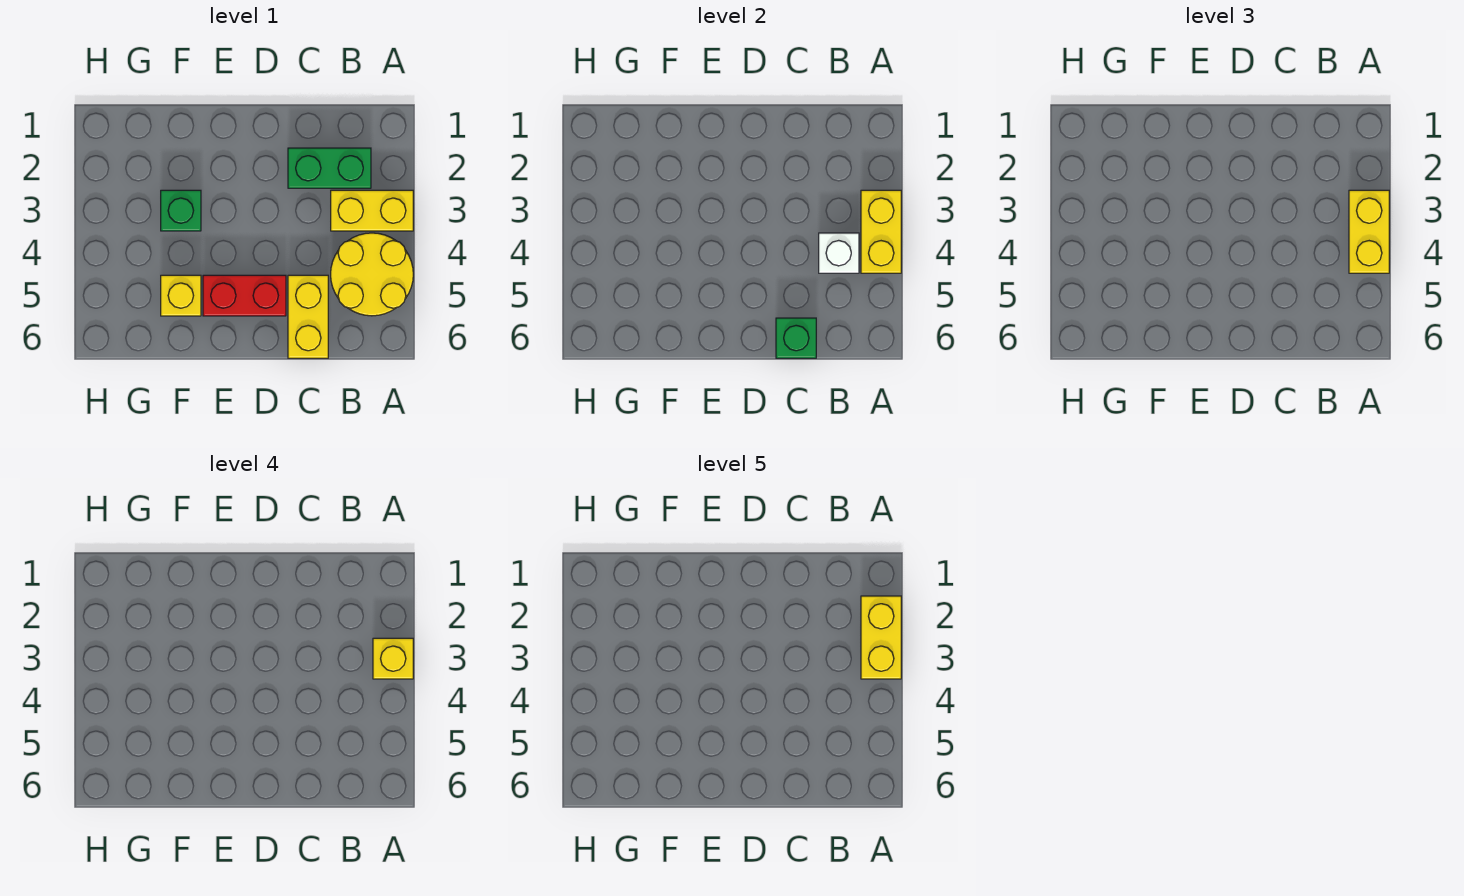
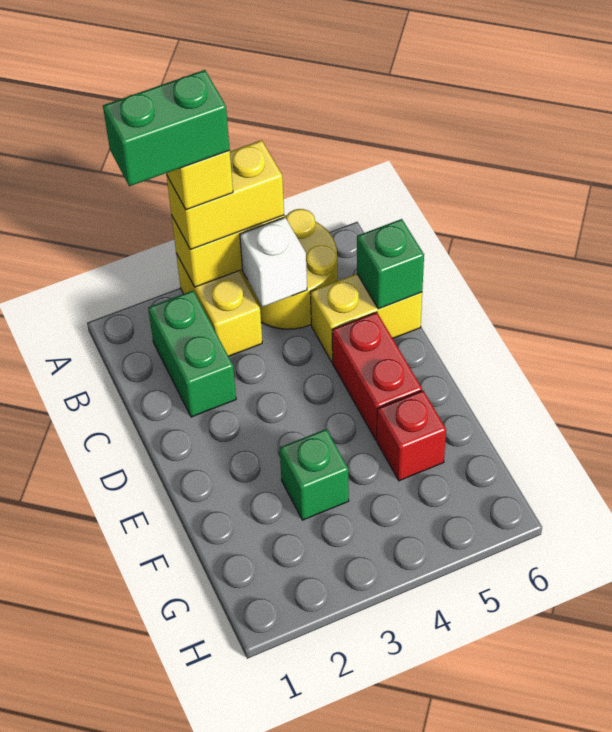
yellow brick A2:A3 level 5 -> green brick A2:A3 level 5
yellow brick F5 level 1 -> red brick F5 level 1

